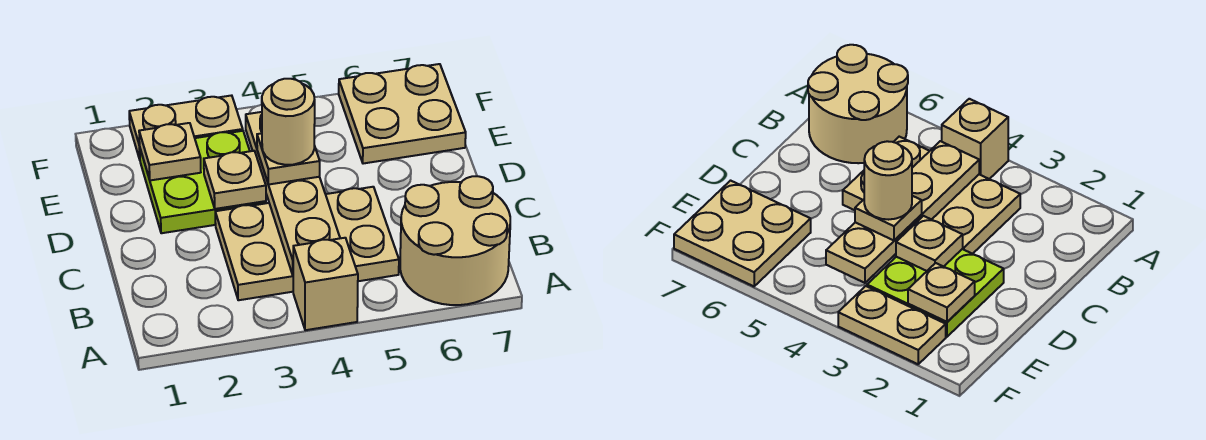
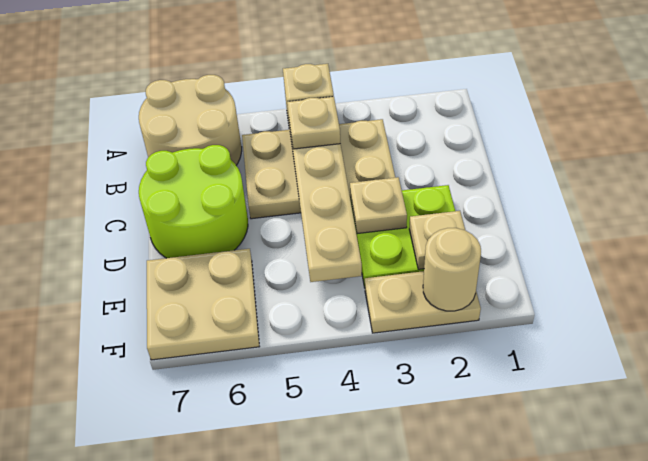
none -> lime round brick C6:D7 level 1
tan plate D4 level 3 -> tan plate B4 level 3
tan round brick D4 level 4 -> tan round brick F2 level 2

